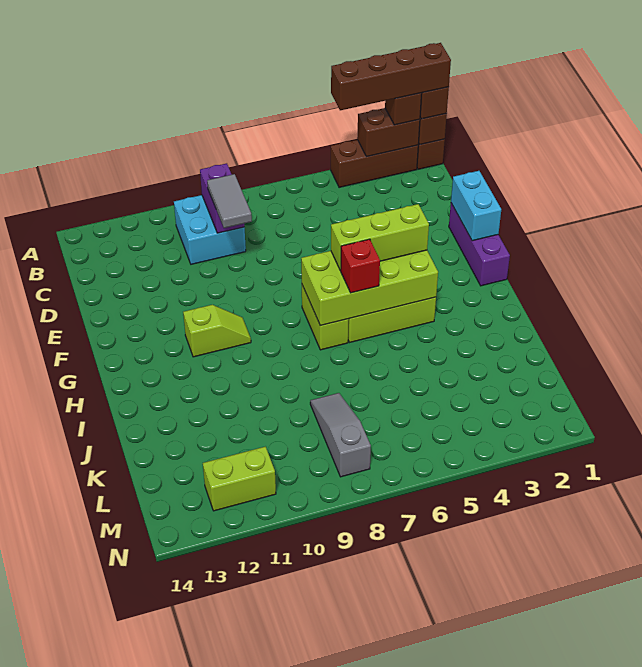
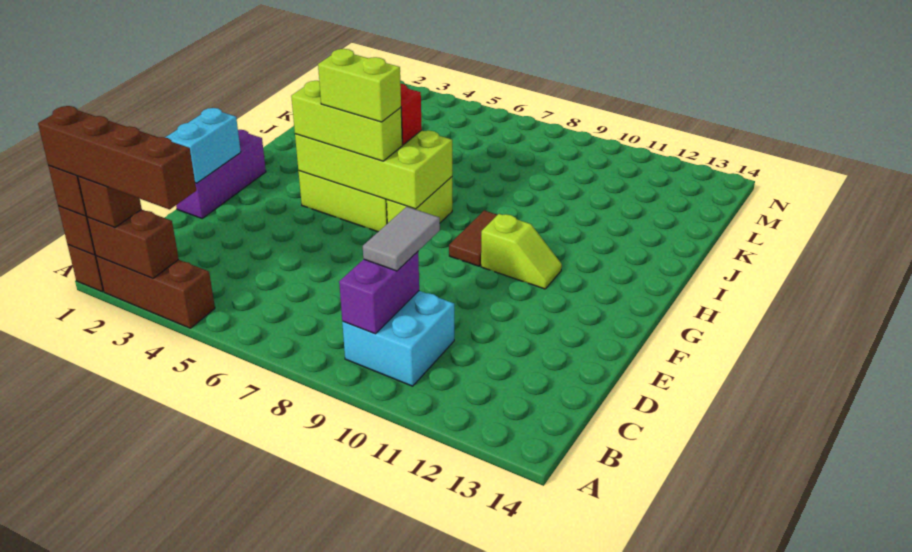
none -> brown tile G9:H9 level 1
lime slope G10:G11 level 1 top 11 -> lime slope G10:G11 level 1 top 10
grey slope K8:M8 level 1 top M -> none
lime brick M11:M12 level 1 -> lime brick G5:G6 level 4

